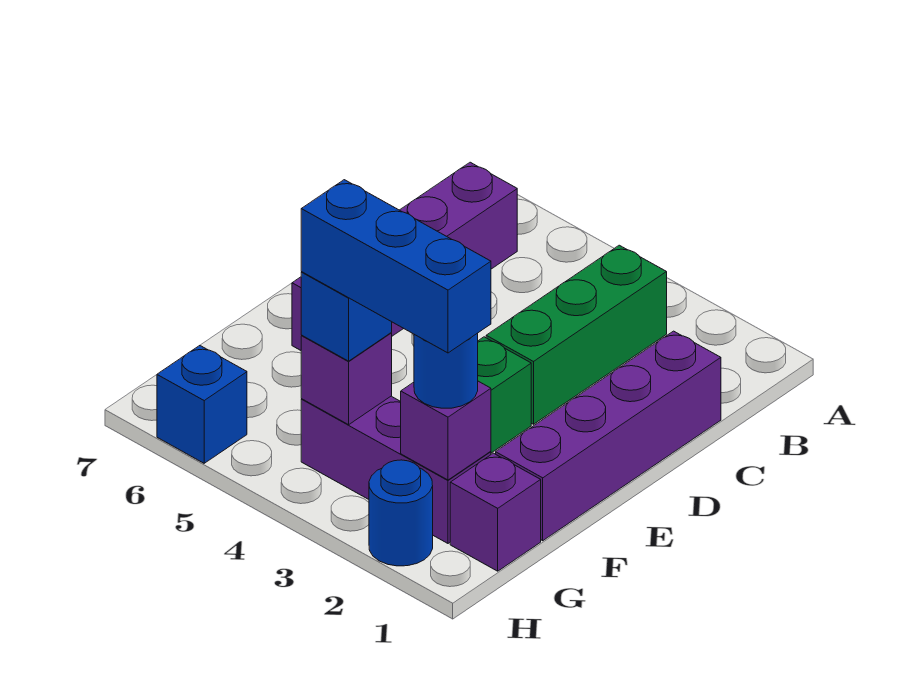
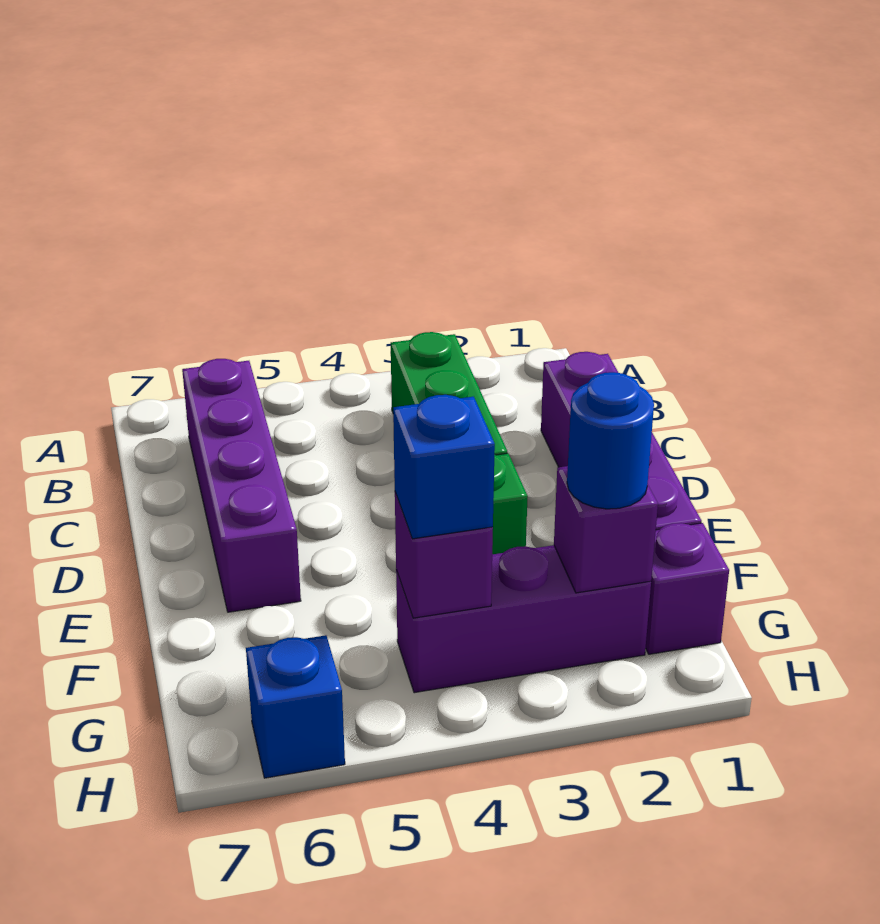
blue brick G2:G4 level 4 -> none
blue round brick H2 level 1 -> none

